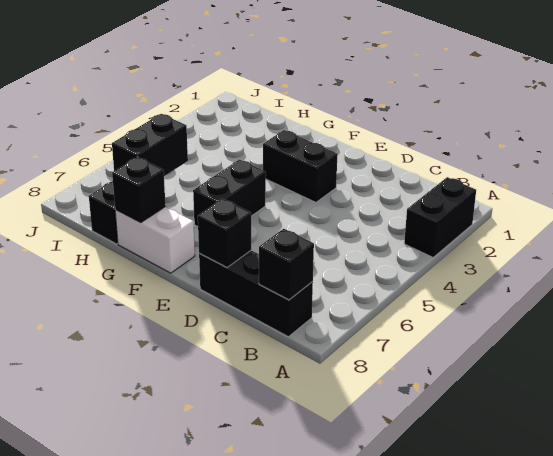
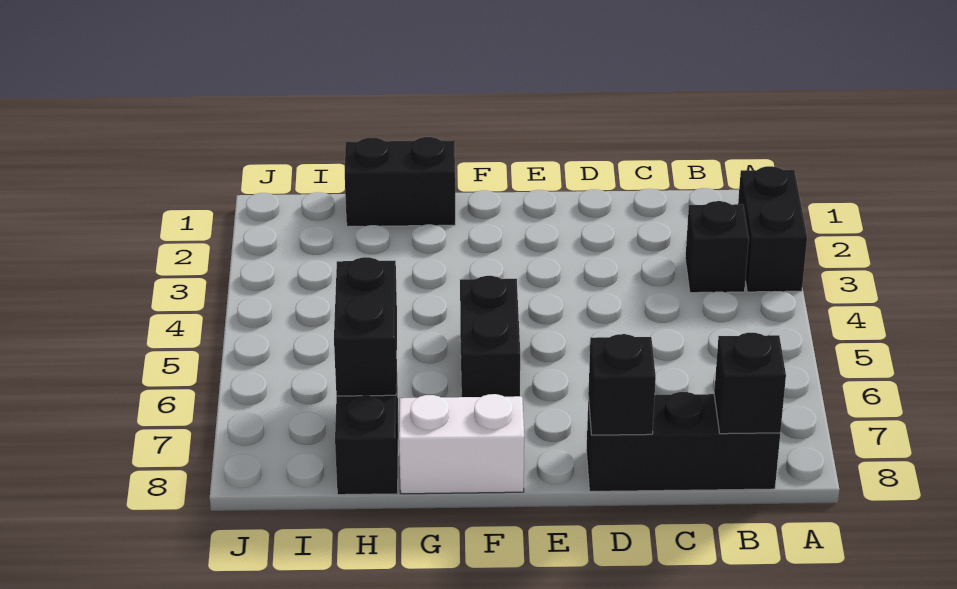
black brick E3:F3 level 1 -> black brick G1:H1 level 1
black brick G8 level 2 -> black brick B3 level 1

